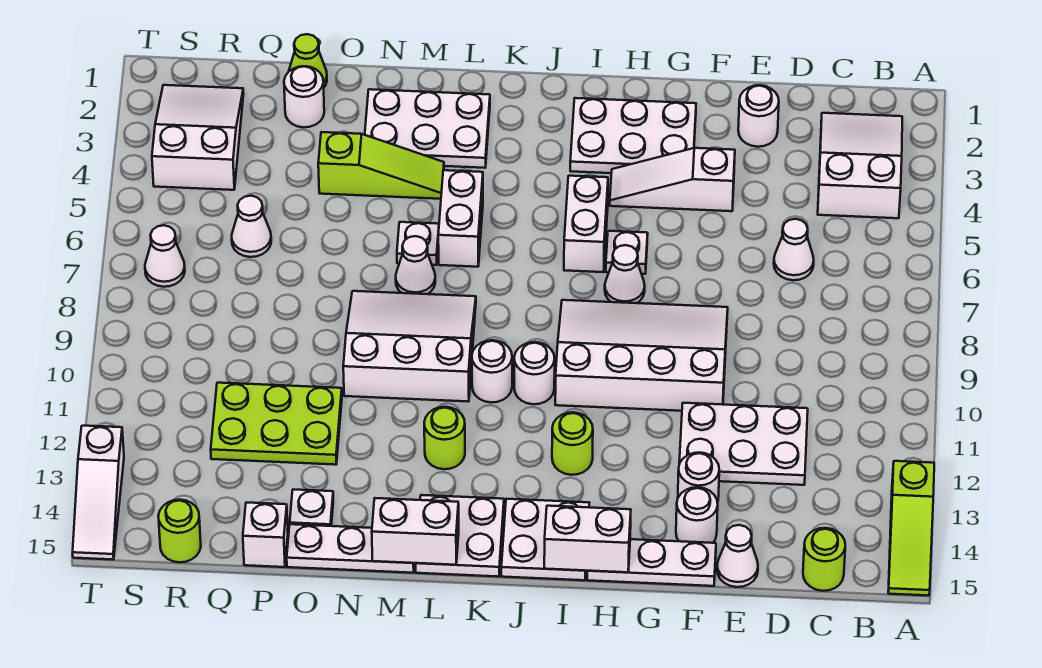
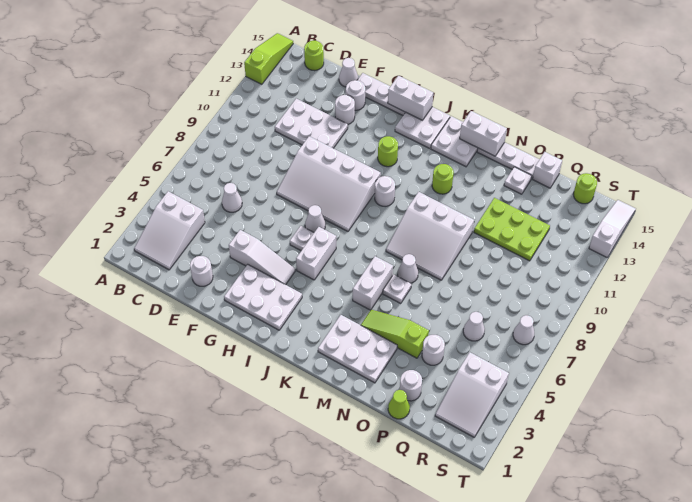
white round brick K10 level 1 -> white round brick P4 level 1

